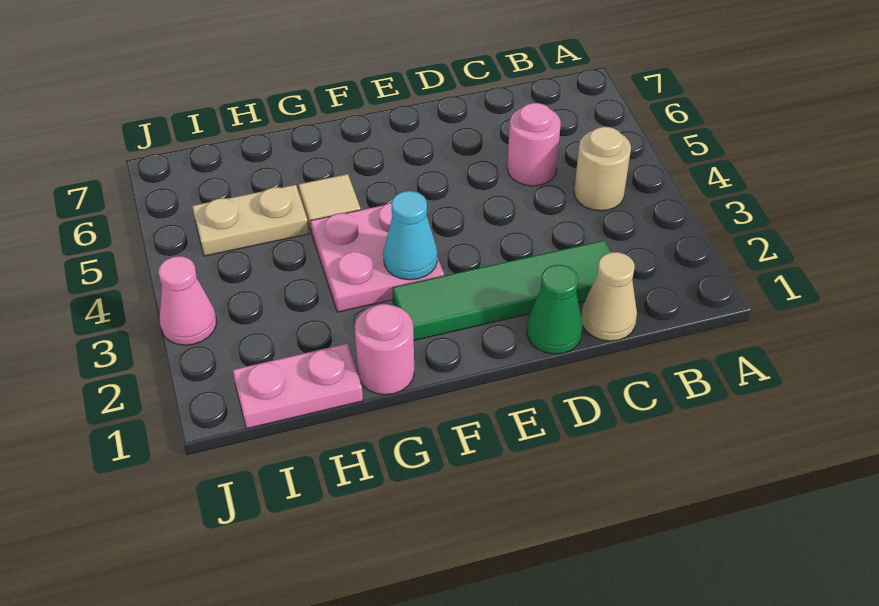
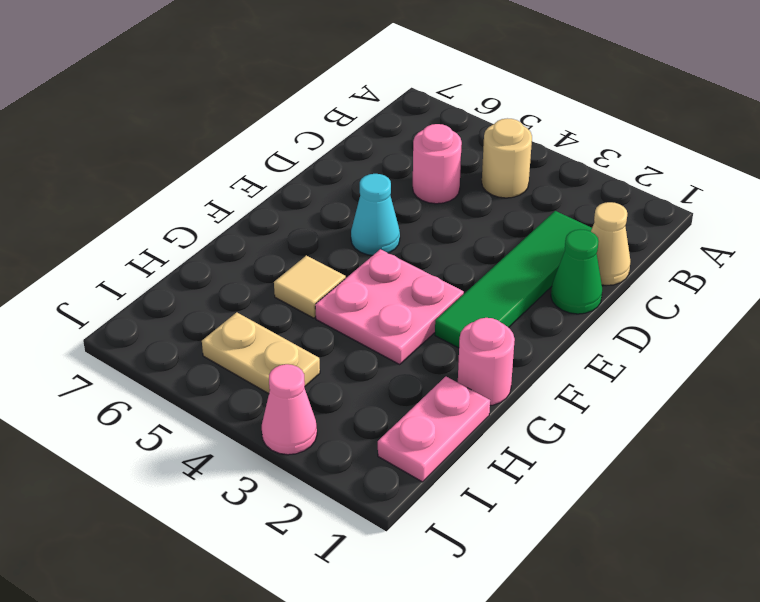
cyan cone F3 level 2 -> cyan cone E5 level 1
tan plate H5:I5 level 1 -> tan plate I4:I5 level 1

